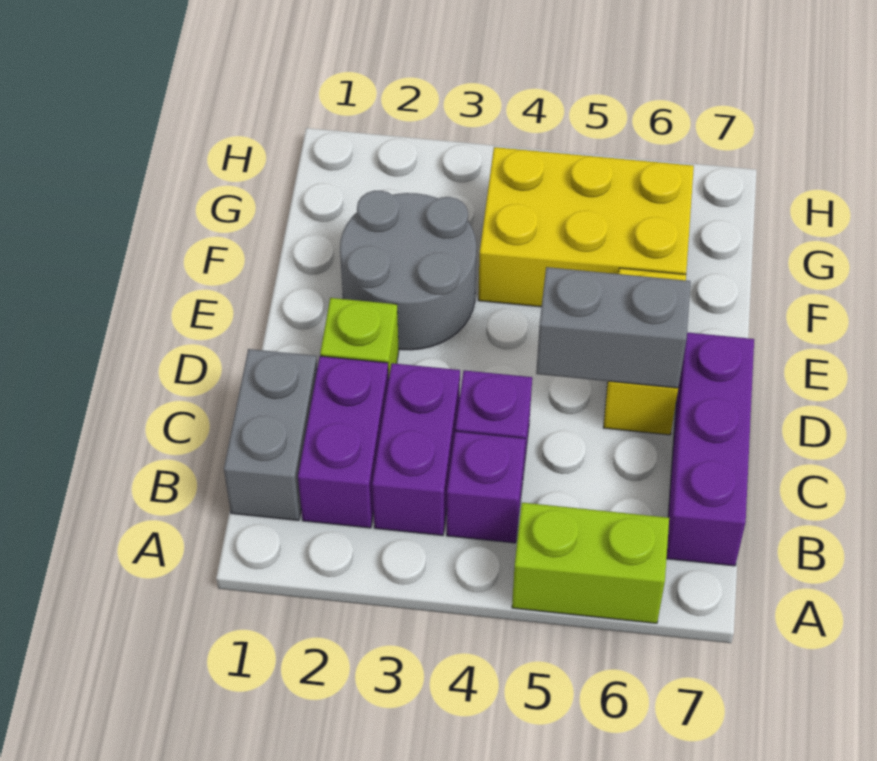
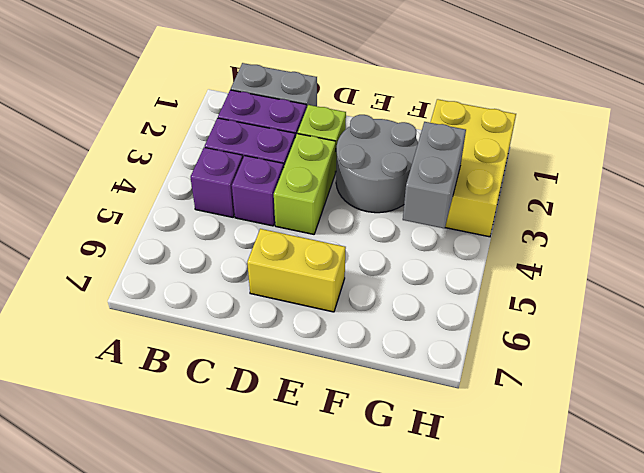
lime brick A5:A6 level 1 -> lime brick D3:D4 level 1
purple brick B7:D7 level 1 -> none
grey brick D5:D6 level 2 -> grey brick G3:G4 level 2
yellow brick F4:G6 level 1 -> yellow brick G1:H3 level 1

